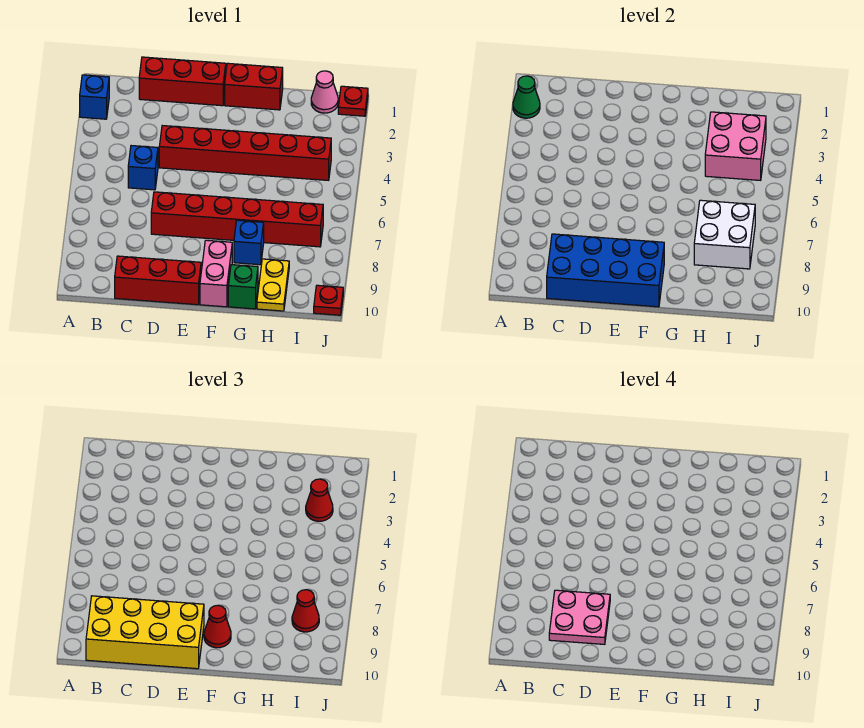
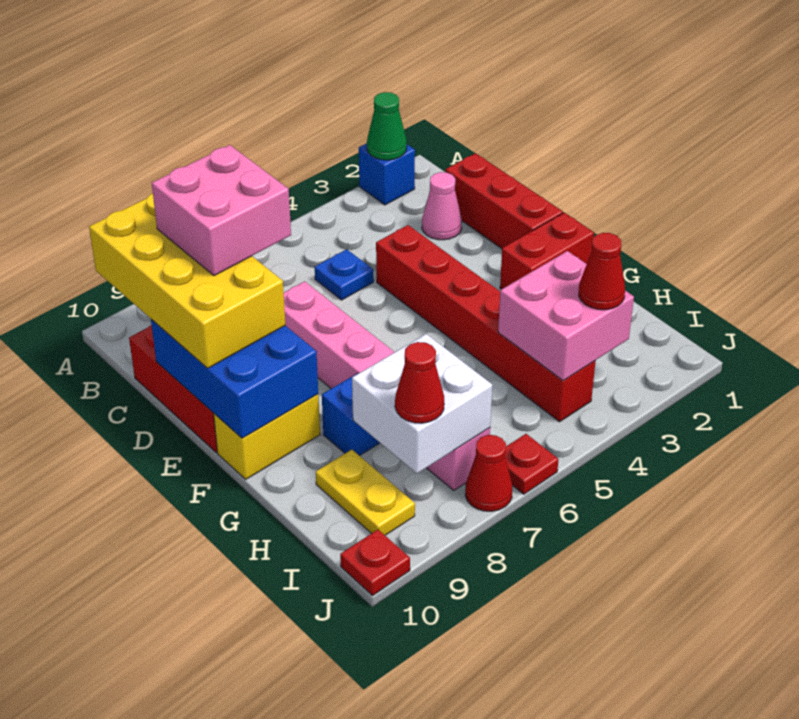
blue brick C5 level 1 -> blue plate C5 level 1
pink plate C8:D9 level 4 -> pink brick C8:D9 level 4
blue brick C9:F10 level 2 -> blue brick D9:F10 level 2
red brick D7:I7 level 1 -> pink brick D7:I7 level 1
red brick F1:G1 level 1 -> red brick F1:F2 level 1
pink brick F9:F10 level 1 -> yellow brick F9:F10 level 1
red cone F9 level 3 -> red cone J7 level 1
green brick G10 level 1 -> none
yellow plate H9:H10 level 1 -> yellow plate H9:I9 level 1
pink cone I1 level 1 -> pink cone C2 level 1
red plate J1 level 1 -> red plate J6 level 1

